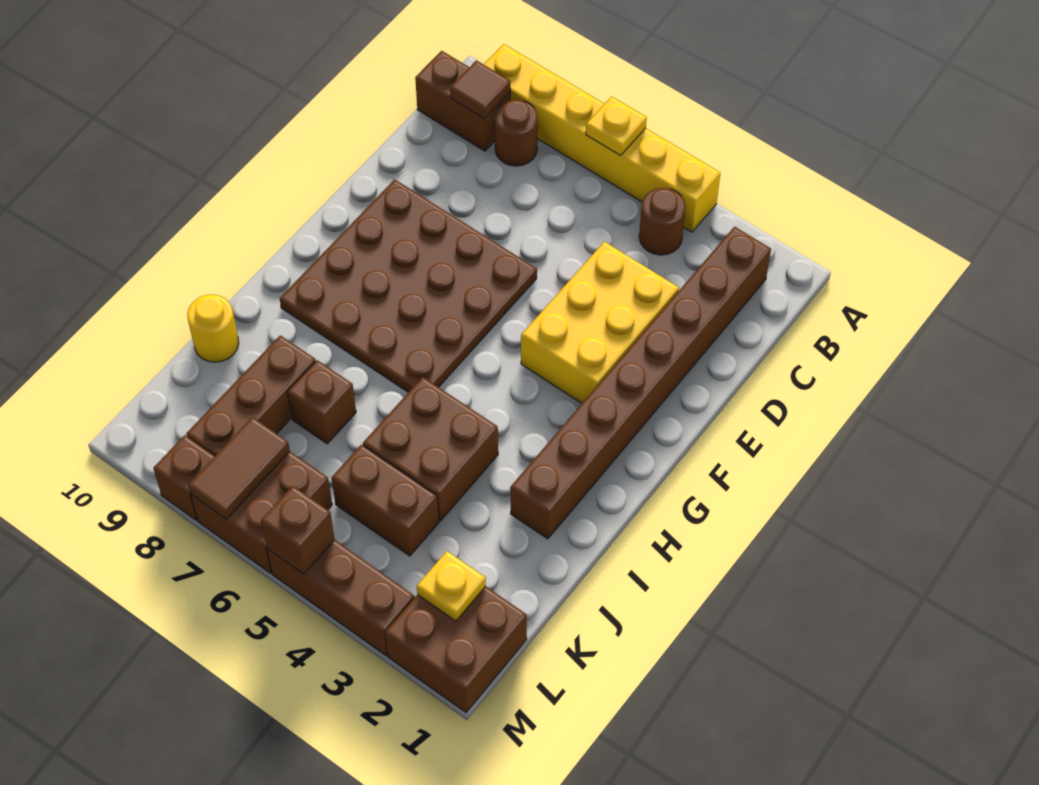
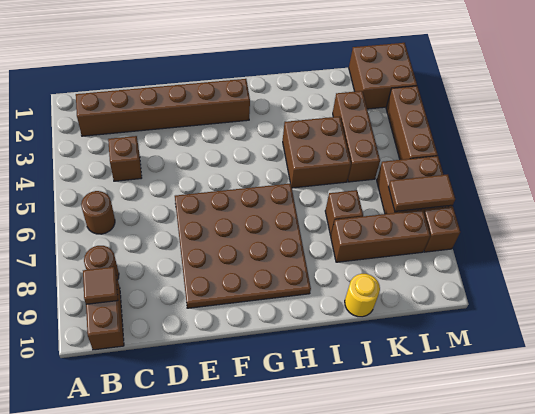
yellow brick A4:A9 level 1 -> none
yellow plate A6 level 2 -> none
brown brick B2:I2 level 1 -> brown brick B2:G2 level 1
brown round brick B4 level 1 -> brown round brick B6 level 1
yellow brick D3:F4 level 1 -> none
brown brick K4:K5 level 1 -> brown brick K3:K5 level 1
yellow plate L2 level 2 -> none
brown brick M5 level 2 -> brown brick C4 level 1

